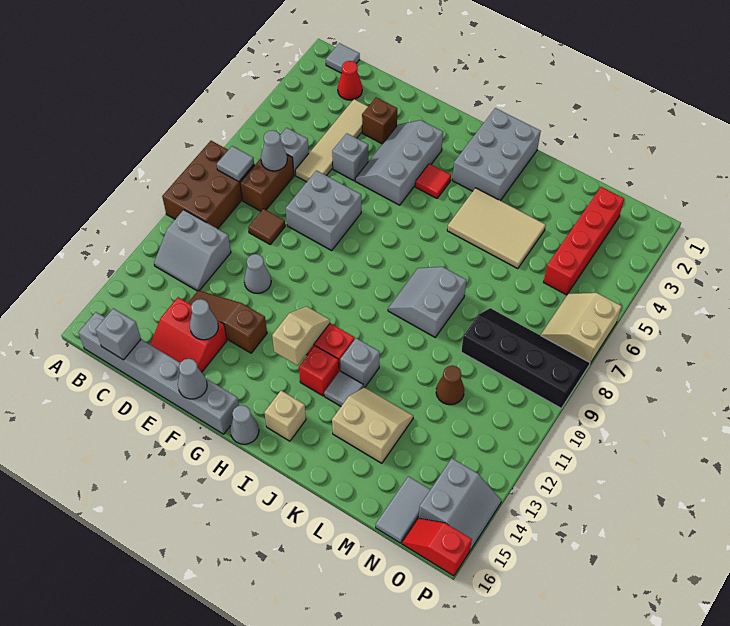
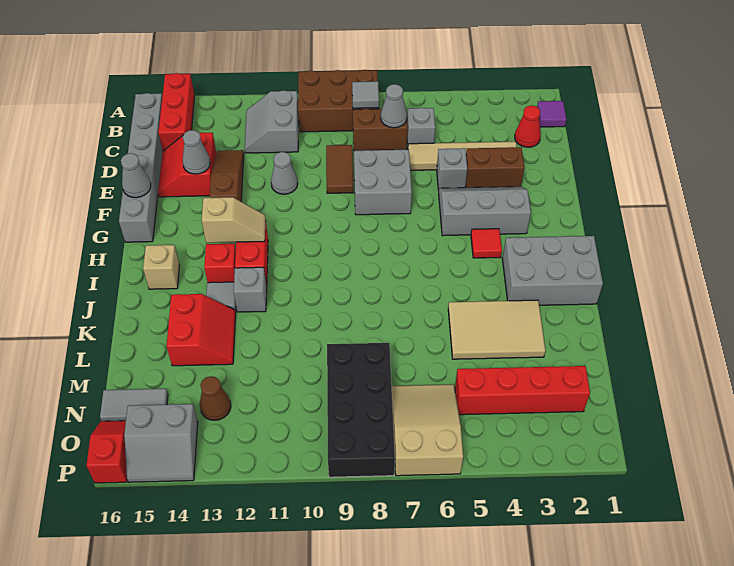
none -> red brick A15:C15 level 1
grey tile B1 level 1 -> purple tile B1 level 1
grey brick C16 level 2 -> none
brown tile D9 level 1 -> brown tile D9:E9 level 1
brown brick E3 level 1 -> brown brick E3:E4 level 1
grey cone H16 level 1 -> none
tan tile J4:L5 level 1 -> tan tile K3:L5 level 1
grey slope J8:K9 level 1 top K -> none
tan slope K13:L14 level 1 top 14 -> red slope K13:L14 level 1 top 14
black slope M8:P9 level 1 top 9 -> black brick M8:P9 level 1
brown cone M11 level 1 -> brown cone N13 level 1
tan slope O6:P7 level 1 top P -> tan slope N6:P7 level 1 top P

